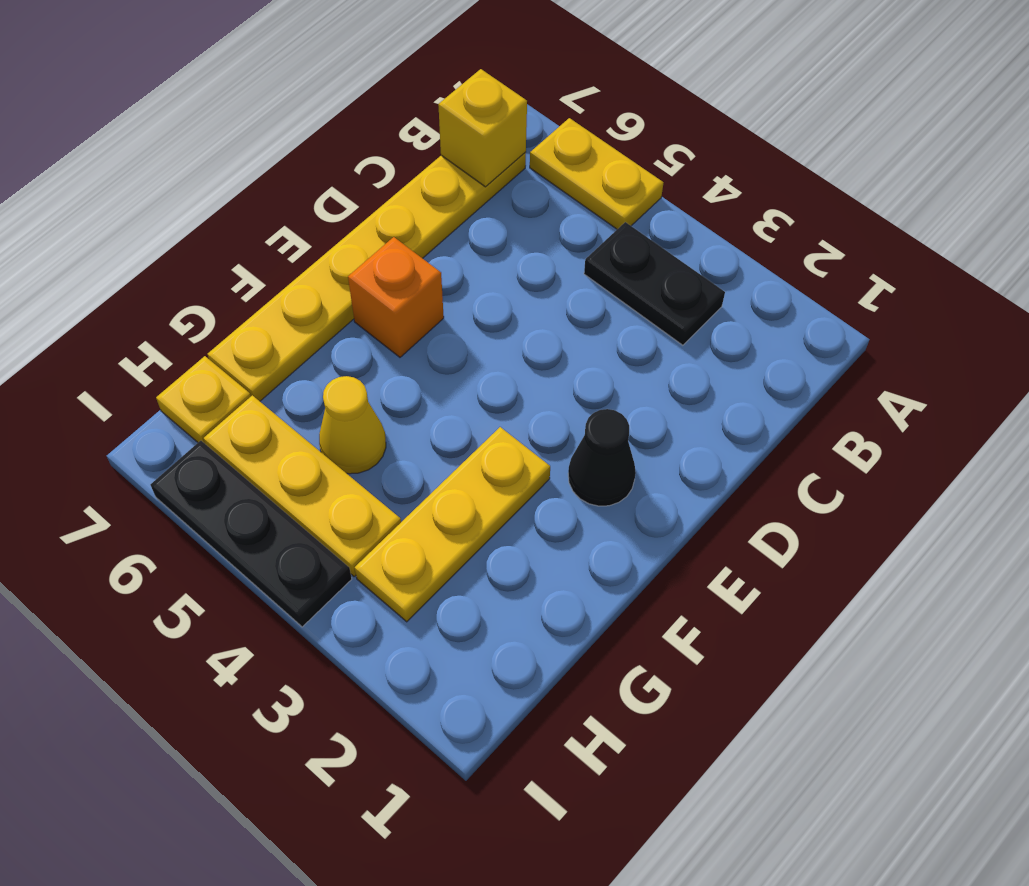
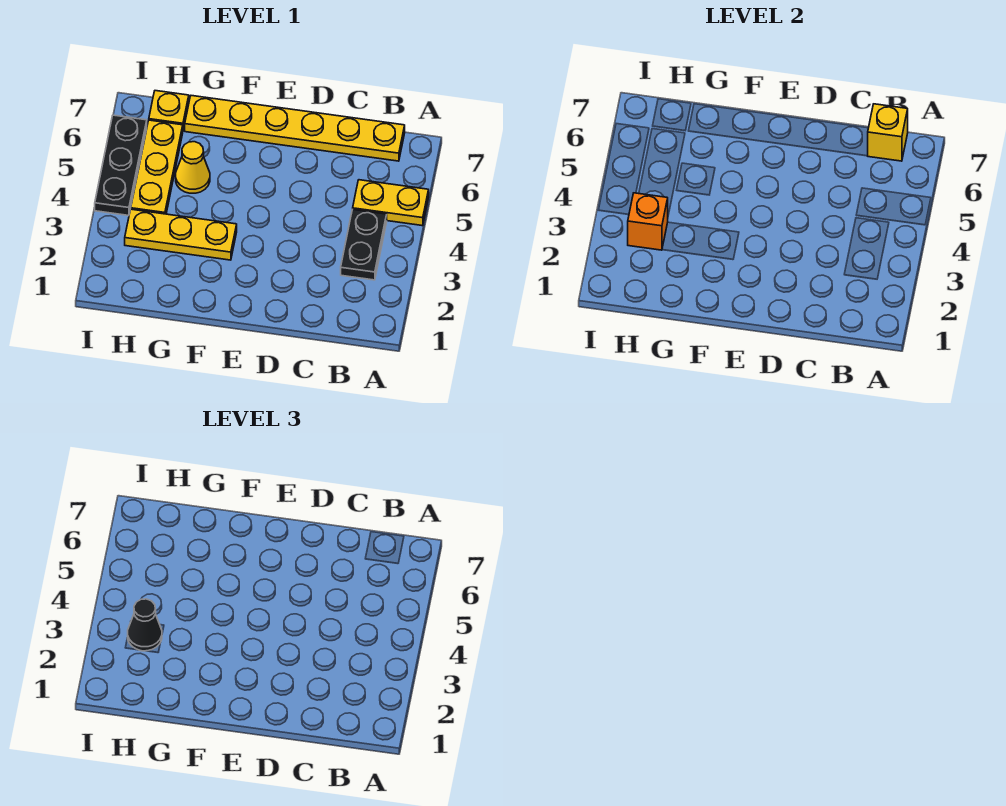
yellow plate A5:A6 level 1 -> yellow plate A5:B5 level 1
black cone E2 level 1 -> black cone H3 level 3
orange brick E6 level 1 -> orange brick H3 level 2

